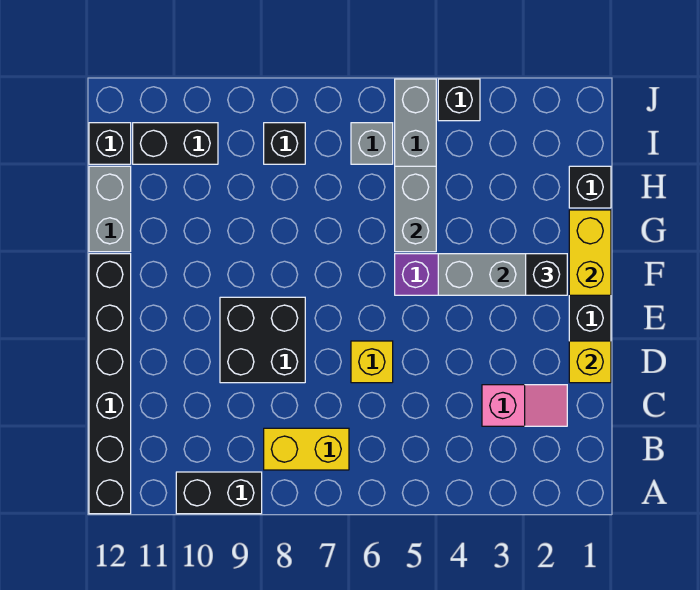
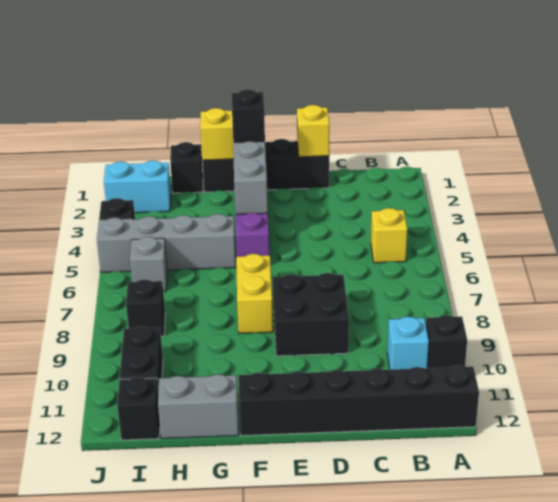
black brick A9:A10 level 1 -> black brick A10 level 1
yellow brick B7:B8 level 1 -> yellow brick F7:F8 level 1
none -> cyan brick B10 level 1
pink slope C2:C3 level 1 top 3 -> none
yellow brick D6 level 1 -> yellow brick B5 level 1
grey brick G5:H5 level 2 -> none
none -> cyan brick I2:J2 level 1

